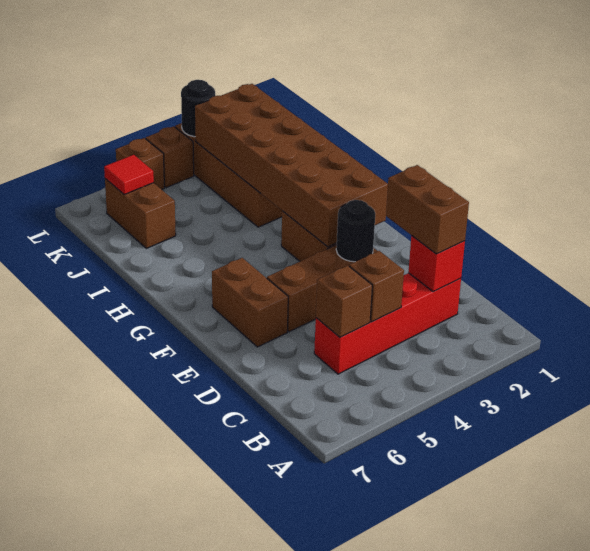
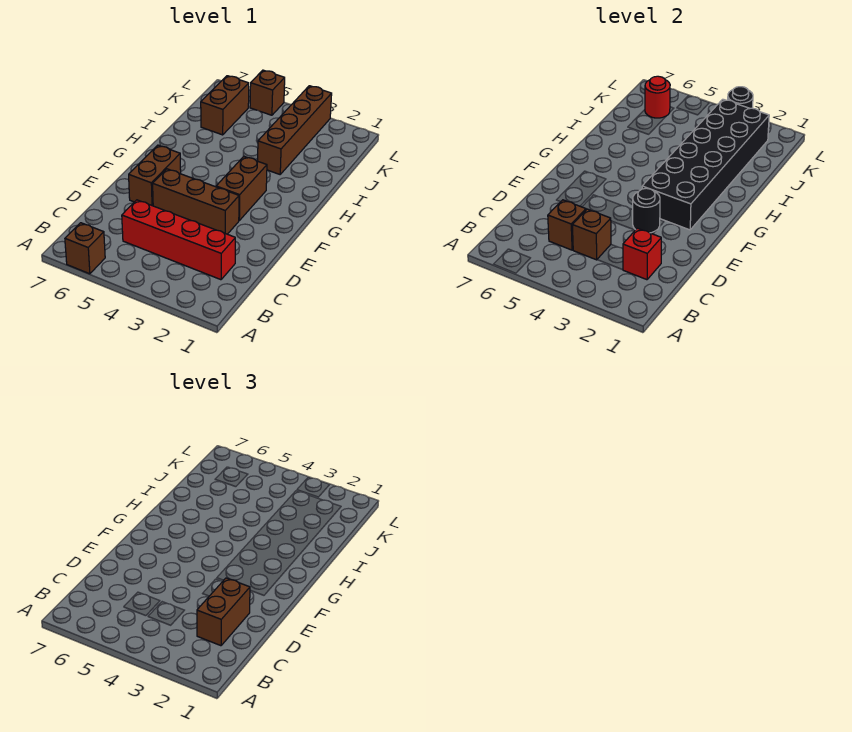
brown brick F2:K3 level 2 -> black brick F2:K3 level 2
red tile K6 level 2 -> red round brick K6 level 2
brown brick L4 level 1 -> brown brick A6 level 1

